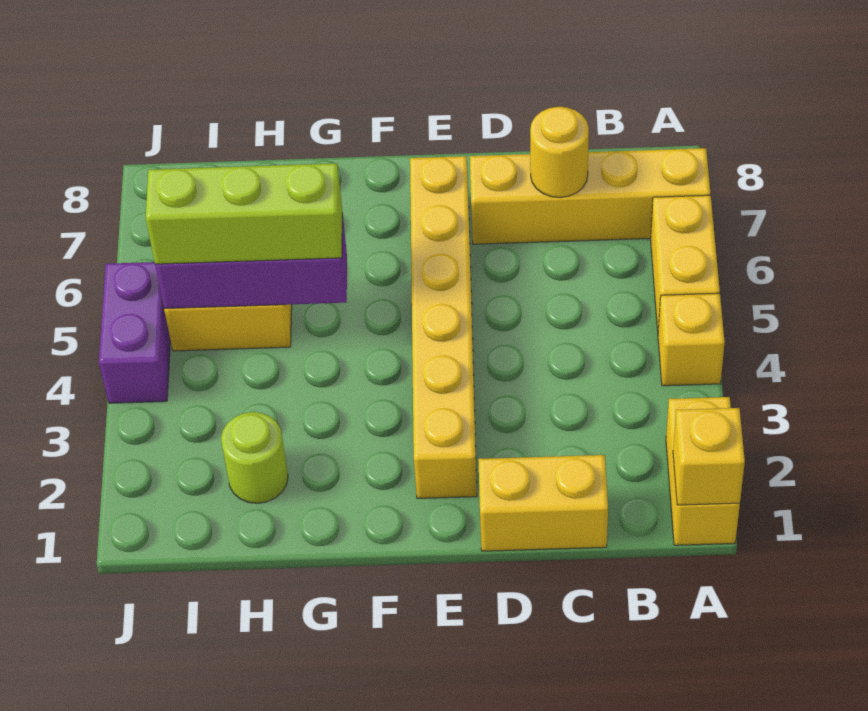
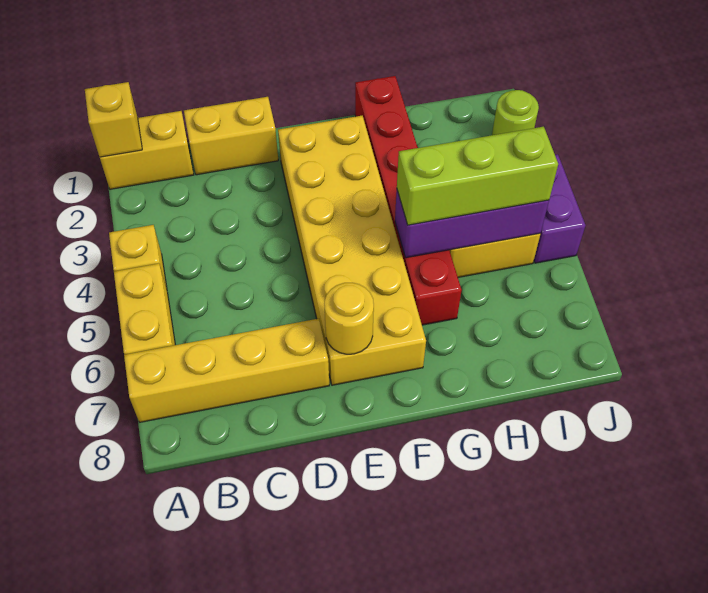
yellow brick A1:A2 level 1 -> yellow brick A1:B1 level 1
yellow round brick C7 level 2 -> yellow round brick E7 level 2
yellow brick E2:E7 level 1 -> yellow brick E2:F7 level 1
none -> red brick G1:G6 level 1
lime round brick H2 level 1 -> lime round brick J2 level 1

